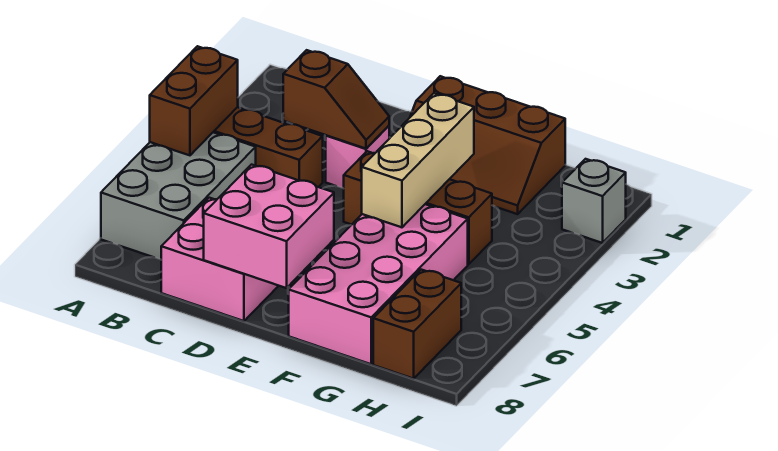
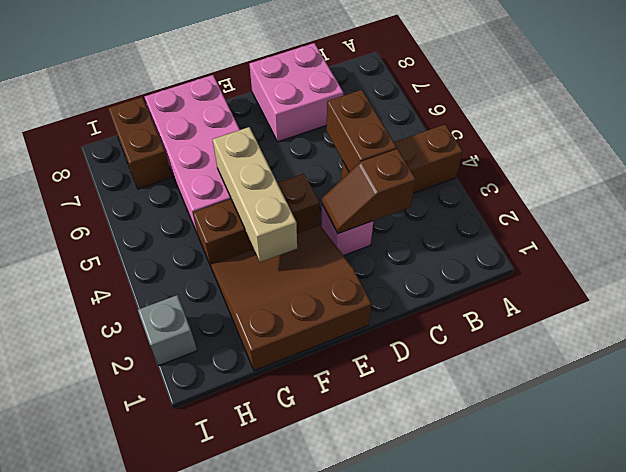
brown brick A4:A5 level 2 -> brown brick C4:C5 level 2
grey brick A5:B7 level 1 -> none
pink brick D7:E8 level 2 -> none
brown slope E1:G2 level 1 top 1 -> brown slope E1:G3 level 1 top 1

